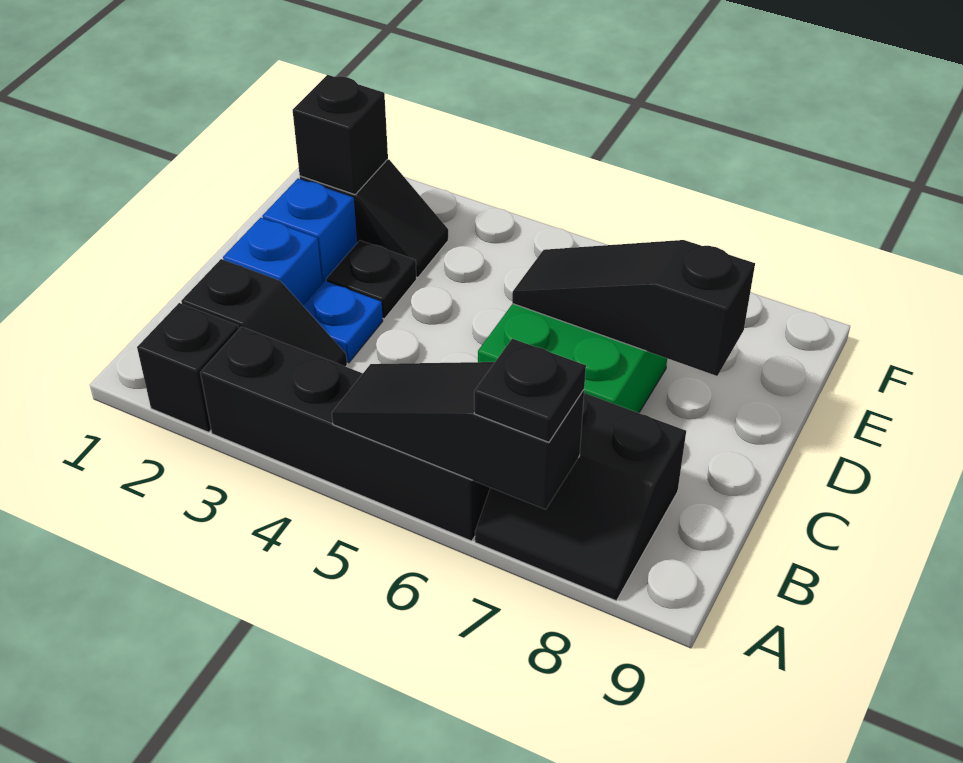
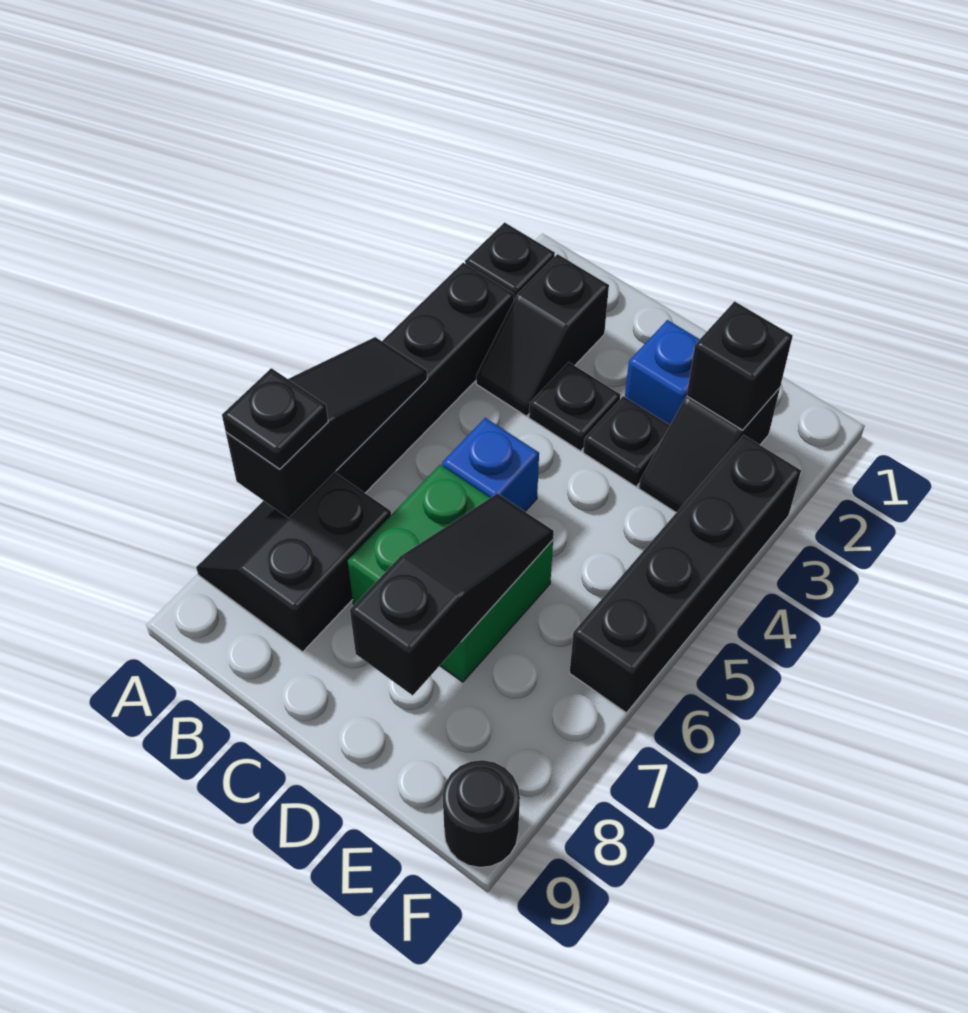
blue brick C2 level 1 -> blue brick C5 level 1
blue plate C3 level 1 -> black plate C3 level 1
none -> black brick F3:F6 level 1
none -> black round brick F9 level 1

